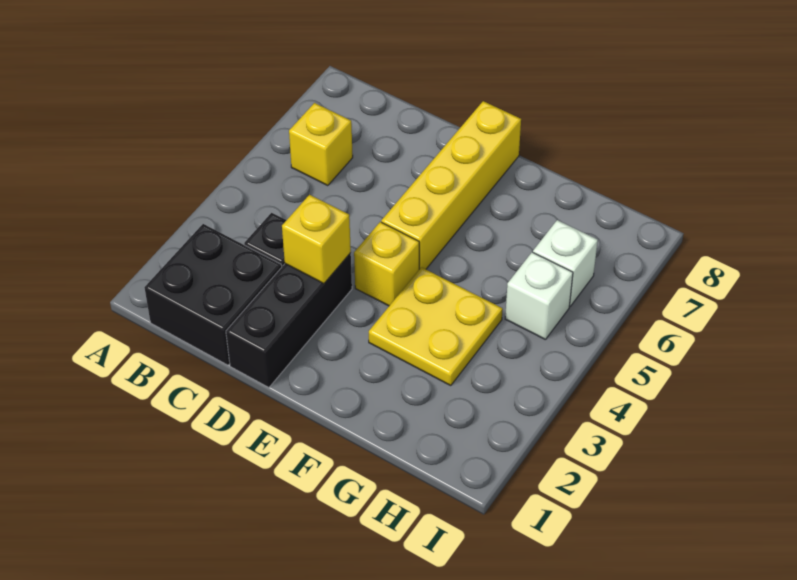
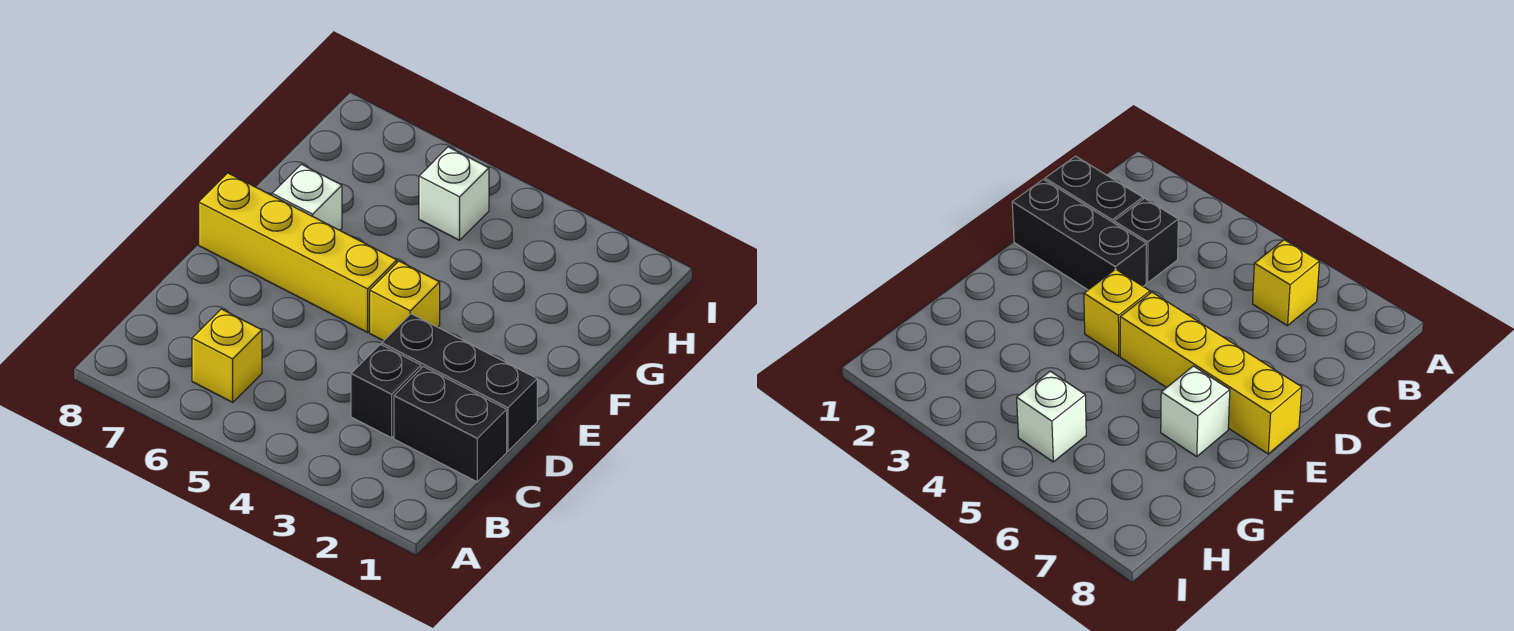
black brick B1:C2 level 1 -> black brick C1:C2 level 1
yellow brick D3 level 2 -> none
yellow plate F3:G4 level 1 -> none
white brick H6 level 1 -> white brick F7 level 1

